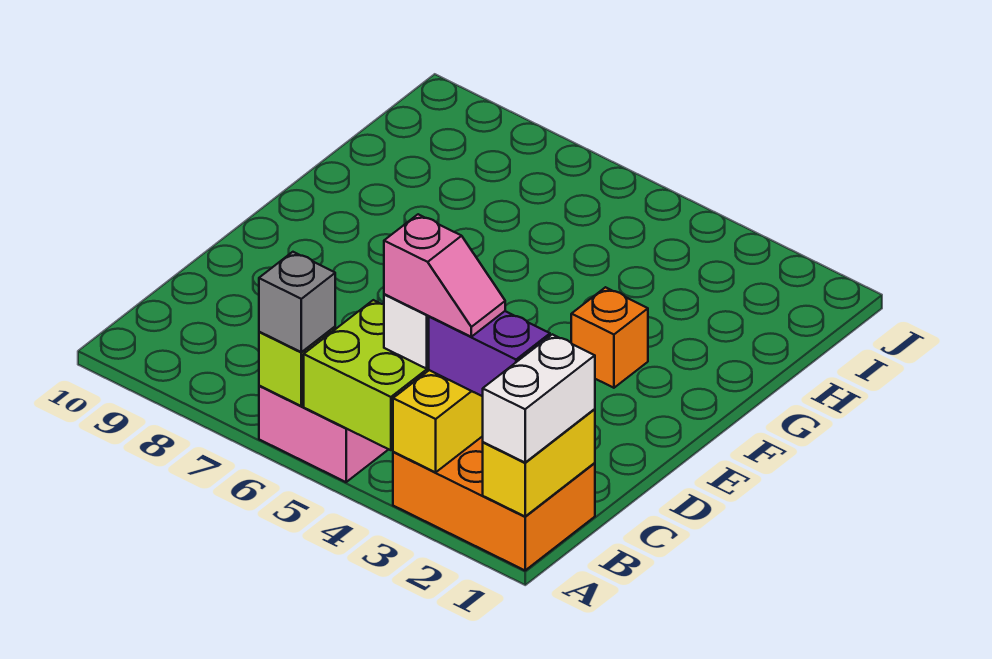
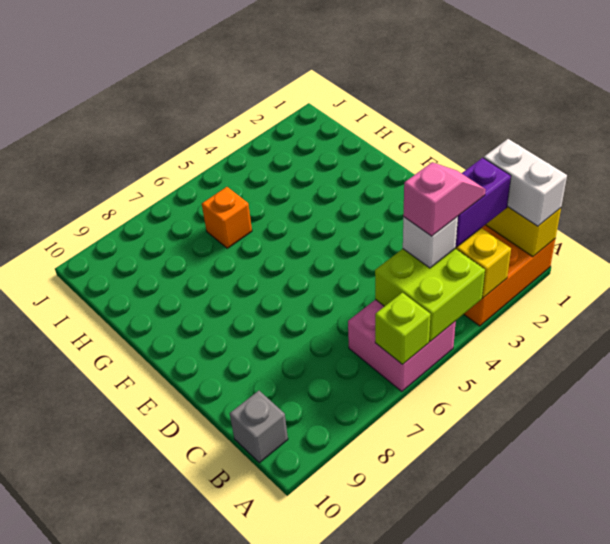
grey brick A6 level 3 -> grey brick B10 level 1
orange brick F3 level 1 -> orange brick H6 level 1

